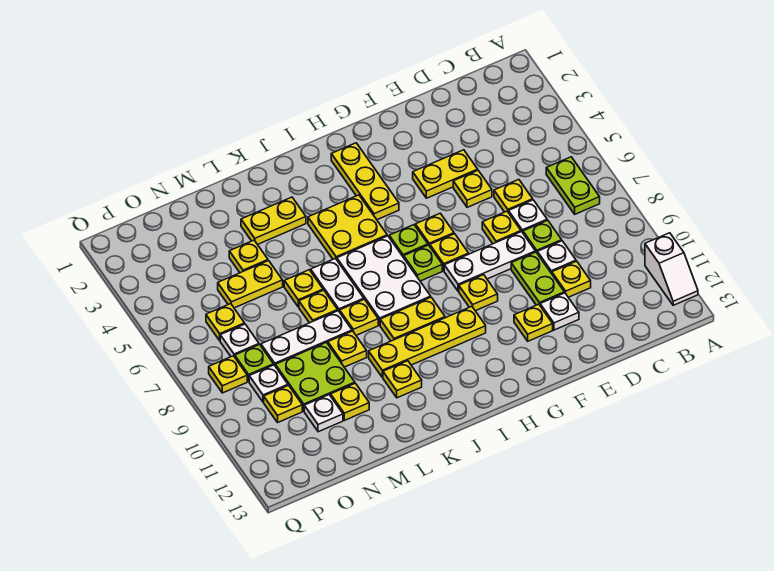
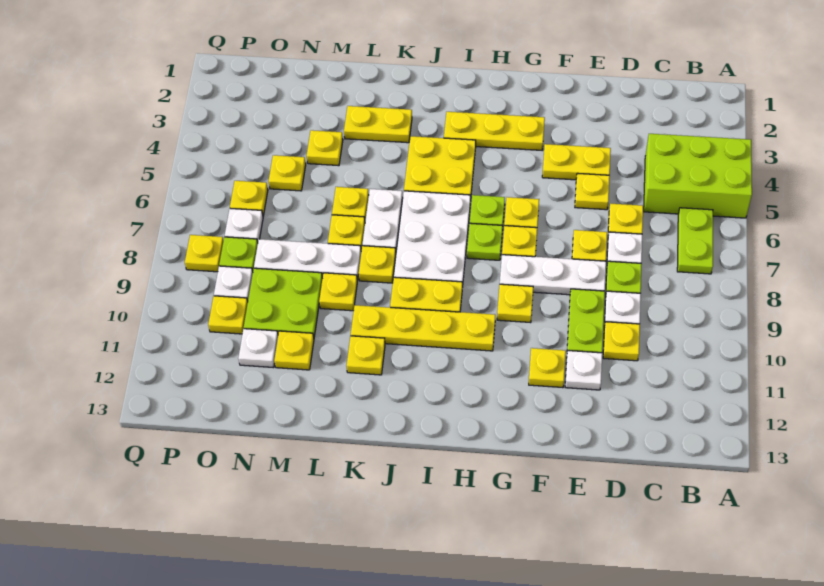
none -> lime brick A4:C5 level 1
white slope A11:A12 level 1 top 11 -> none
yellow plate H2:H4 level 1 -> yellow plate G3:I3 level 1
yellow plate M5:N5 level 1 -> yellow plate N5 level 1

